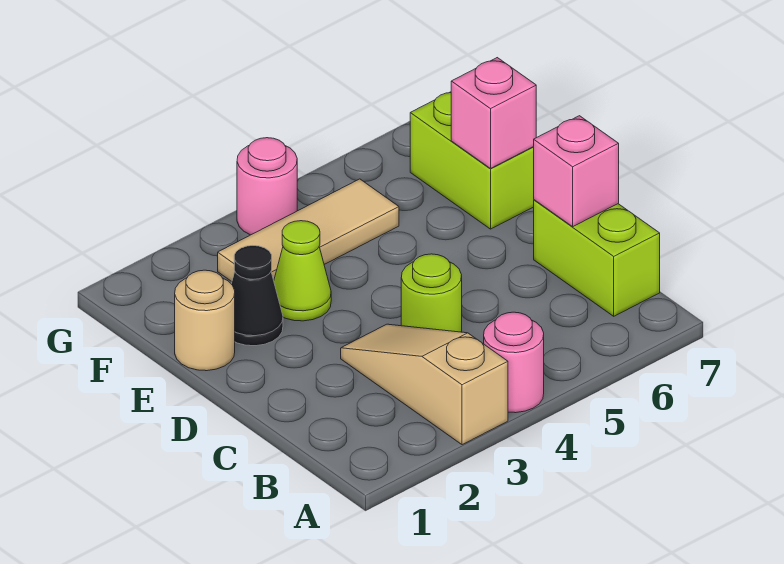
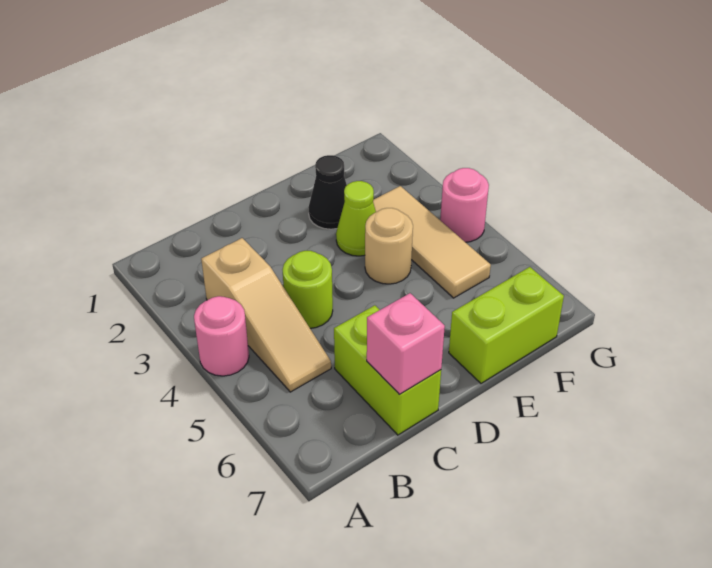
tan slope A3:C3 level 1 top A -> tan slope B3:B5 level 1 top 3
lime brick B7:C7 level 1 -> lime brick C6:C7 level 1
tan round brick E1 level 1 -> tan round brick E4 level 1
pink brick E7 level 2 -> none

